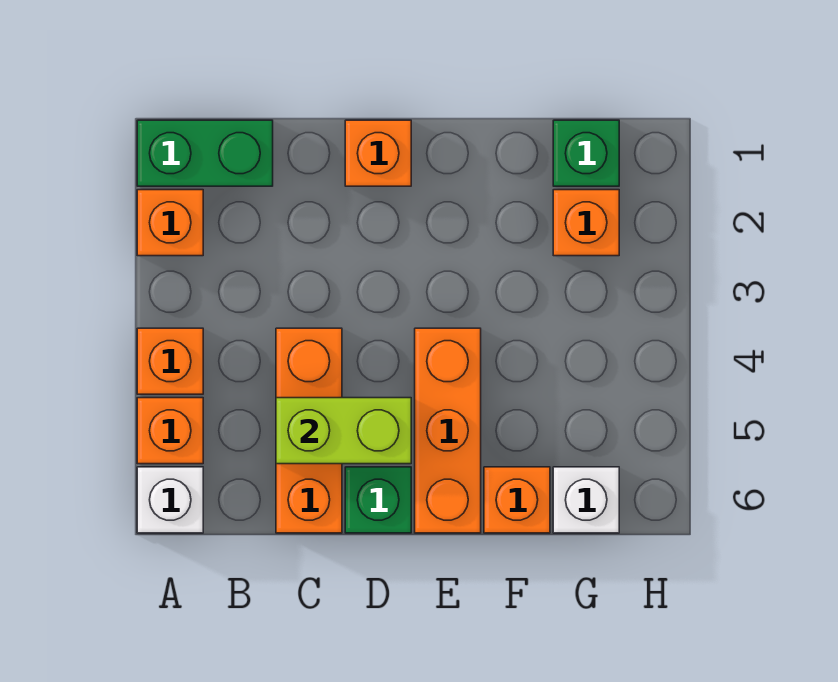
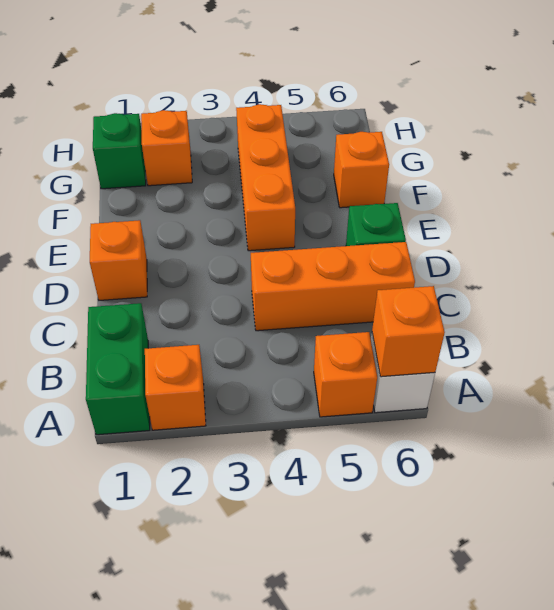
orange brick A4 level 1 -> orange brick A6 level 2
lime brick C5:D5 level 2 -> none
orange brick E4:E6 level 1 -> orange brick E4:G4 level 1
white brick G6 level 1 -> none

